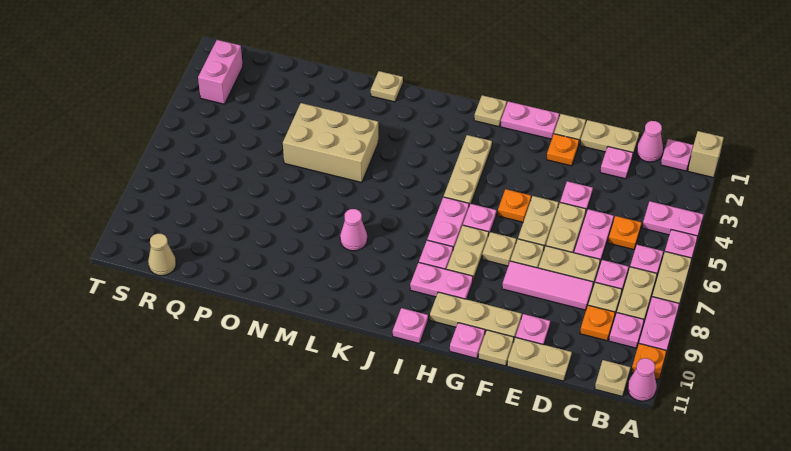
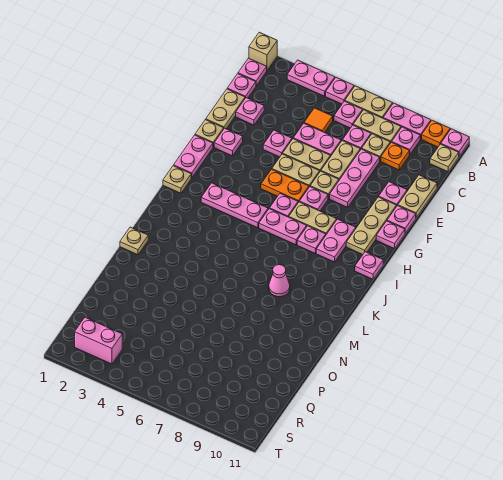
pink plate A4:B4 level 1 -> pink plate A3:A4 level 1
pink cone A11 level 1 -> pink plate A11 level 1
pink cone C1 level 1 -> pink plate C1 level 1
orange plate C5 level 1 -> orange tile C5 level 1
pink tile D8:F8 level 1 -> pink plate D8:F8 level 1
orange plate F2 level 1 -> pink plate F2 level 1
tan plate F11 level 1 -> pink plate F11 level 1
orange plate G5 level 1 -> orange plate G5:G6 level 1
tan plate G7 level 1 -> pink plate G7 level 1
tan plate I3:I5 level 1 -> pink plate I3:I5 level 1
tan brick M4:O5 level 1 -> none
tan cone R11 level 1 -> none

